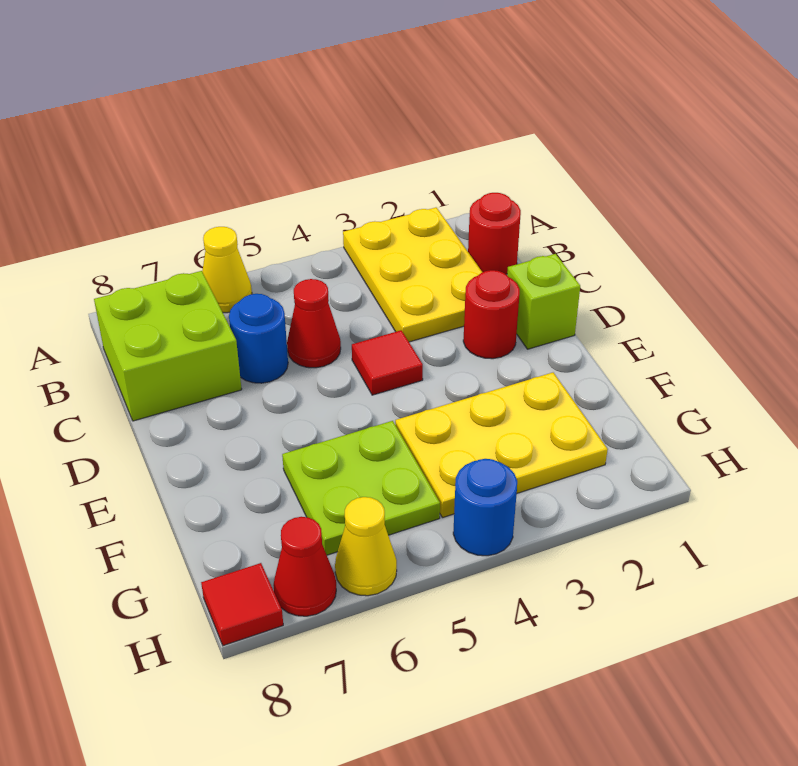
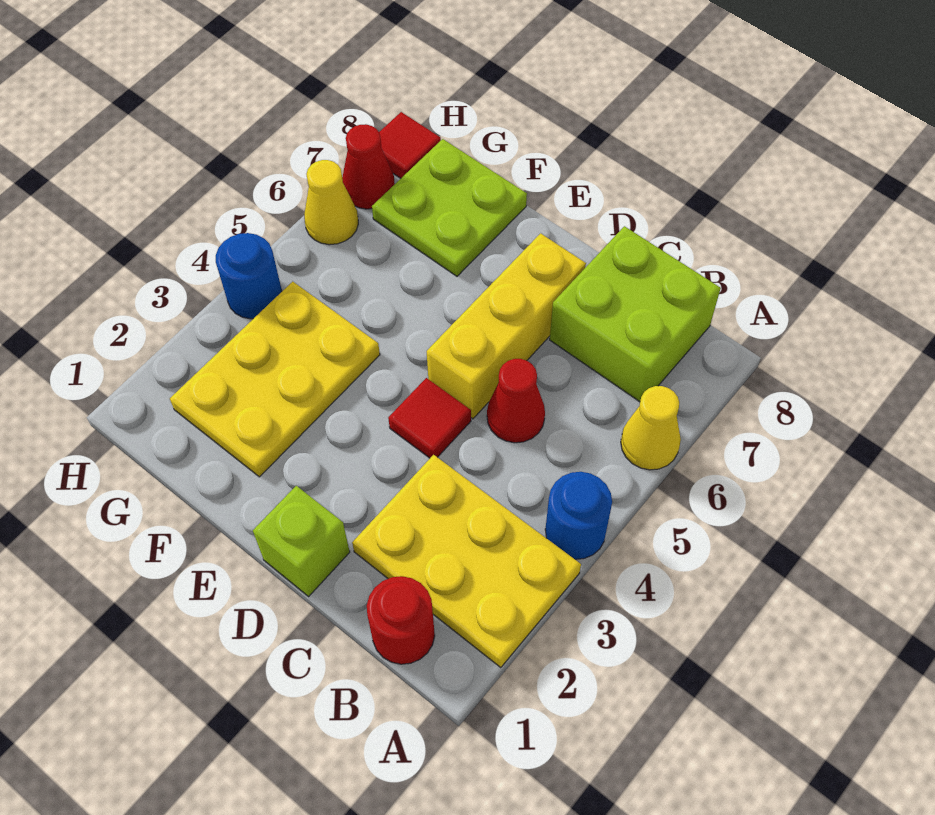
blue round brick C6 level 1 -> blue round brick A4 level 1
red round brick D2 level 1 -> none
none -> yellow brick D5:D7 level 1
lime plate F5:G6 level 1 -> lime plate F7:G8 level 1

